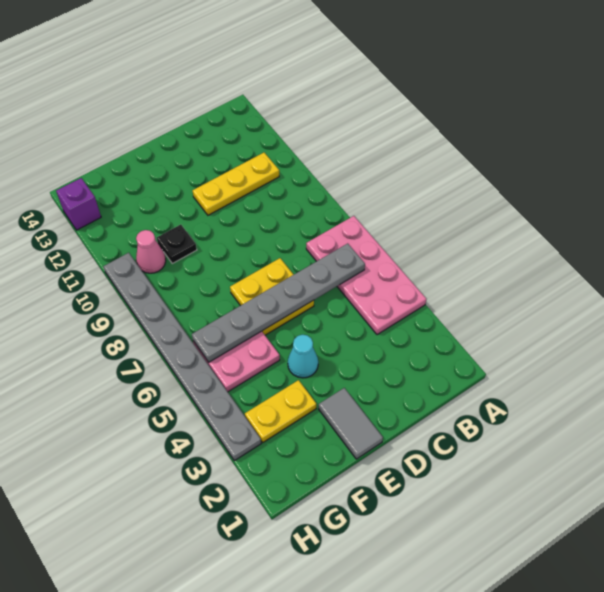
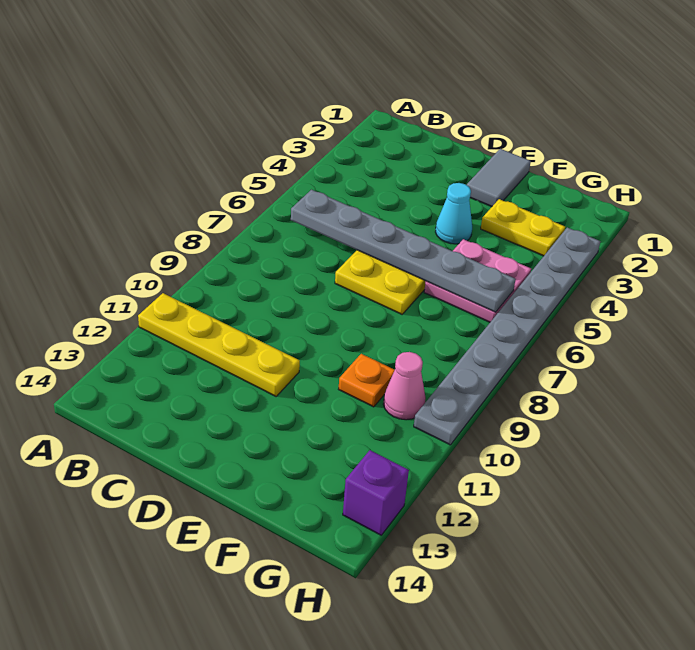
pink plate A4:B7 level 1 -> none
yellow plate B11:D11 level 1 -> yellow plate A11:D11 level 1
black plate F10 level 1 -> orange plate F10 level 1

